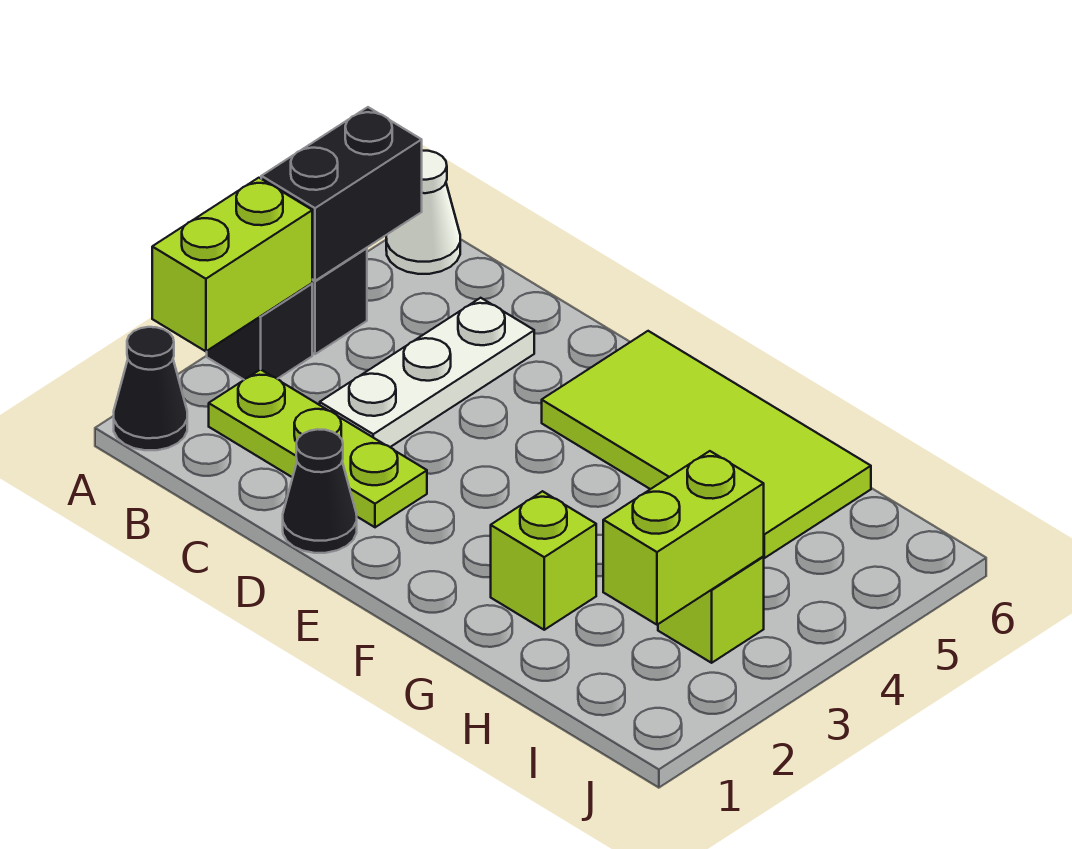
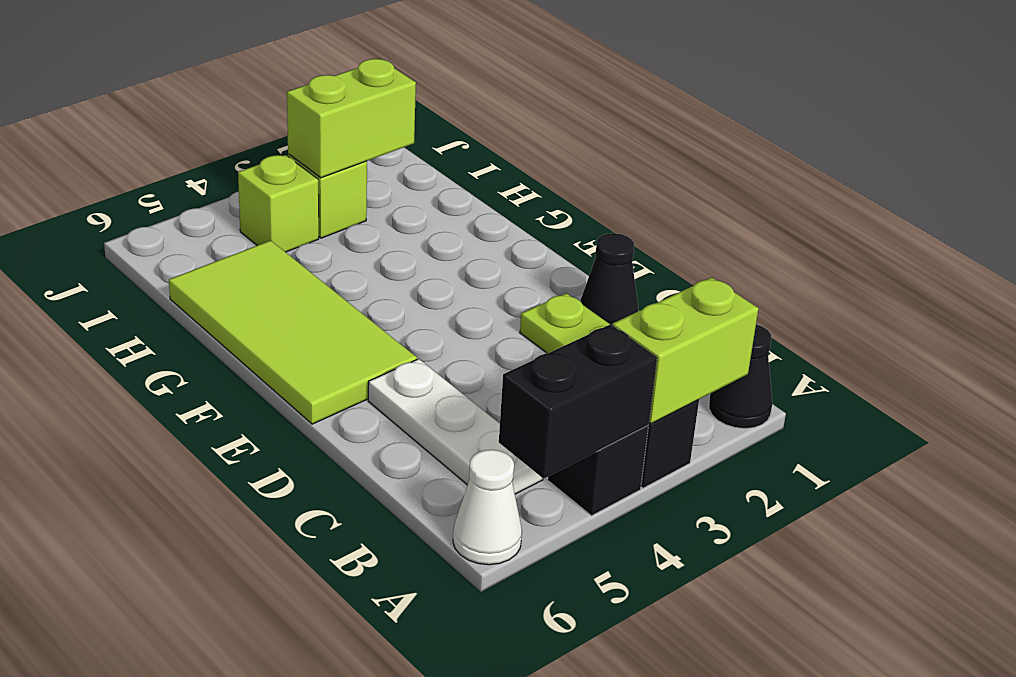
white plate C3:C5 level 1 -> white plate B5:D5 level 1
lime brick G2 level 1 -> lime brick I4 level 1

